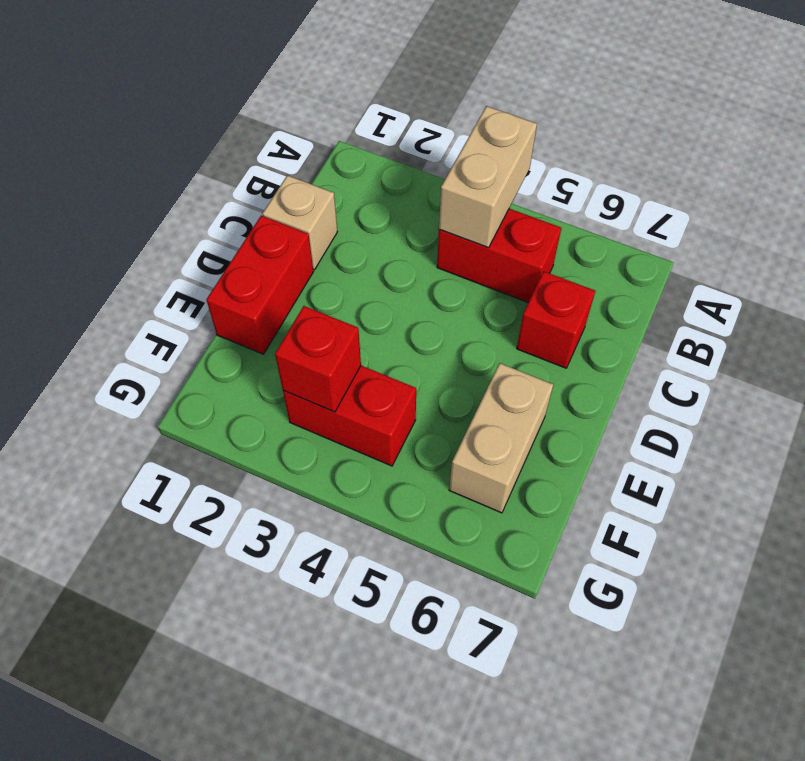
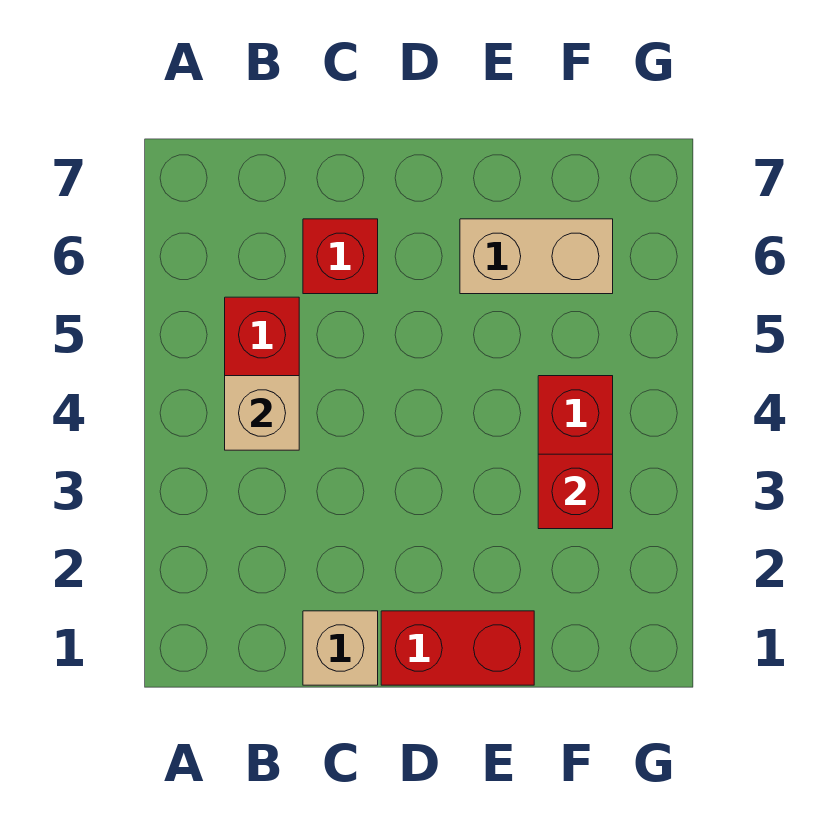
tan brick A4:B4 level 2 -> tan brick B4 level 2

